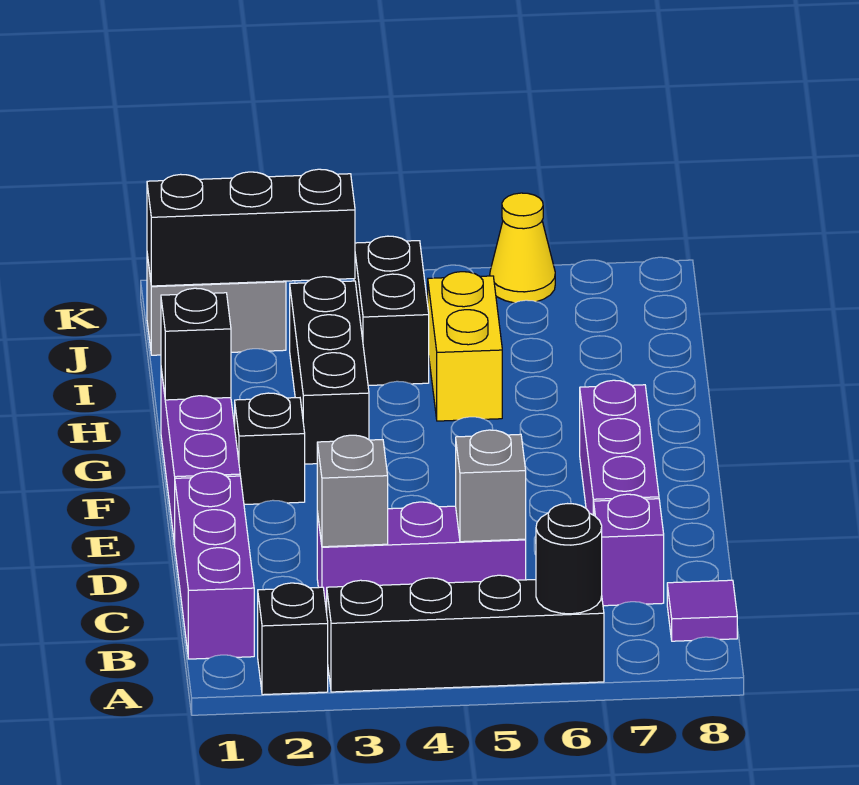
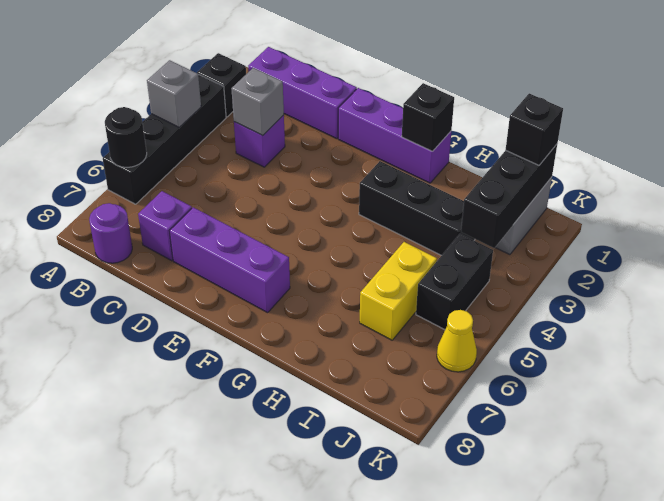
purple tile B8 level 1 -> purple round brick B8 level 1
purple brick C3:C5 level 1 -> purple brick C3 level 1
grey brick C5 level 2 -> grey brick A4 level 2
black brick F2 level 1 -> black brick J1 level 3
yellow brick H5:I5 level 1 -> yellow brick I5:I6 level 1
black brick I4:J4 level 1 -> black brick J4:J5 level 1

